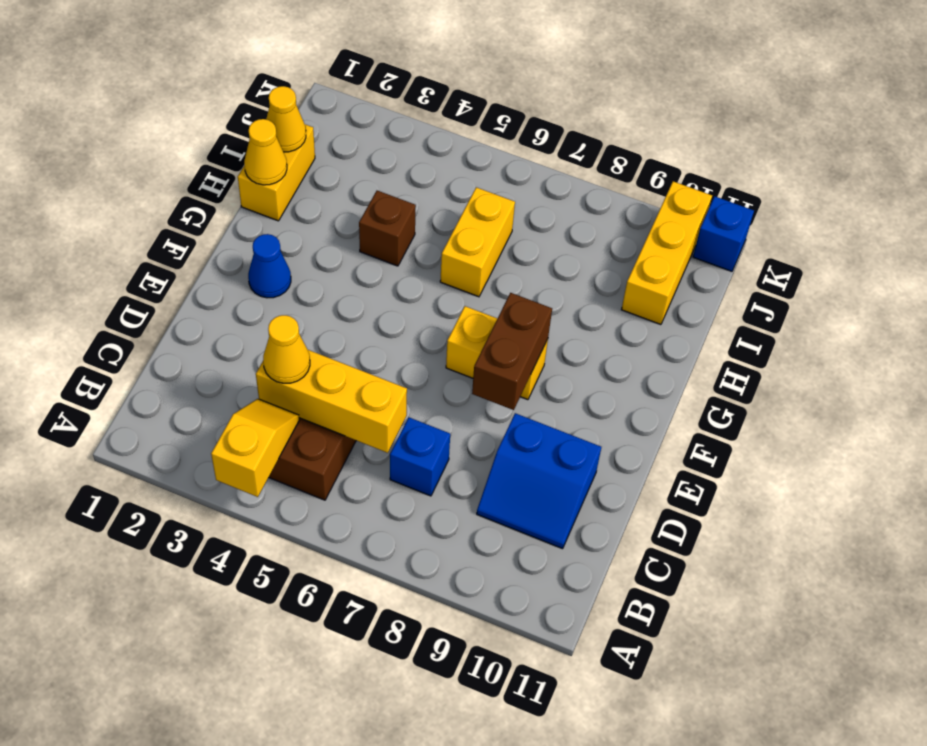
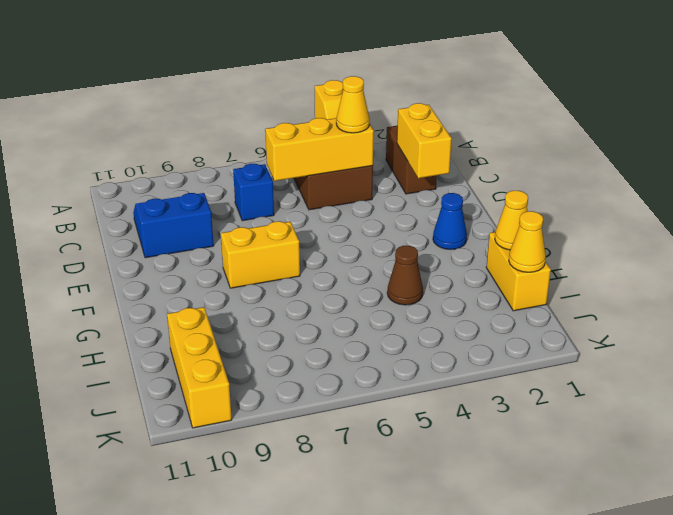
brown brick E8:F8 level 2 -> brown brick B2:C2 level 1
brown brick H4 level 1 -> brown cone H4 level 1
yellow brick H6:I6 level 1 -> yellow brick C2:D2 level 2
blue brick K11 level 1 -> none

